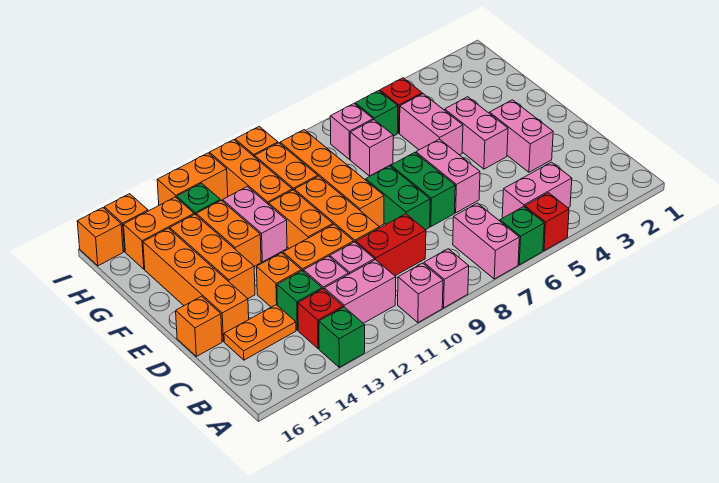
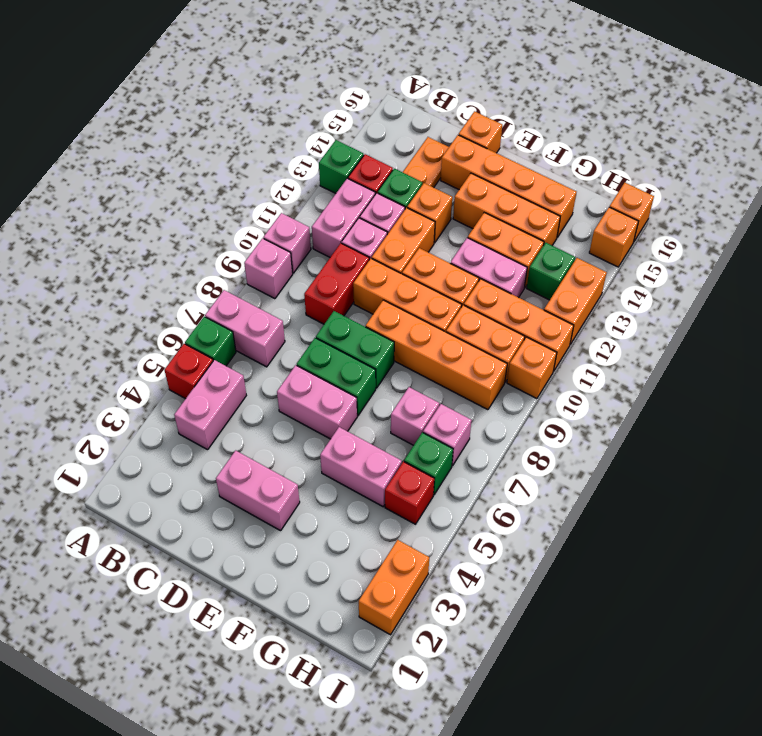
pink brick E4:F4 level 1 -> none
orange brick H14:H15 level 1 -> orange brick I2:I3 level 1

